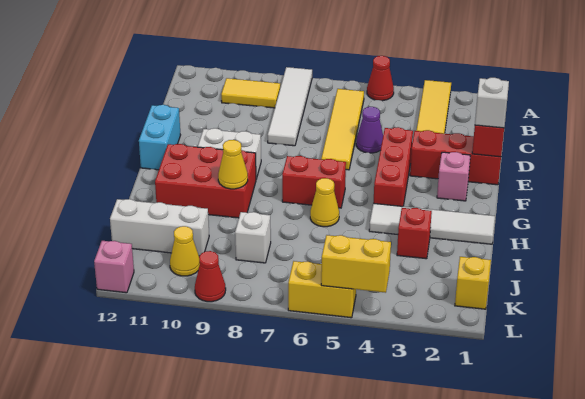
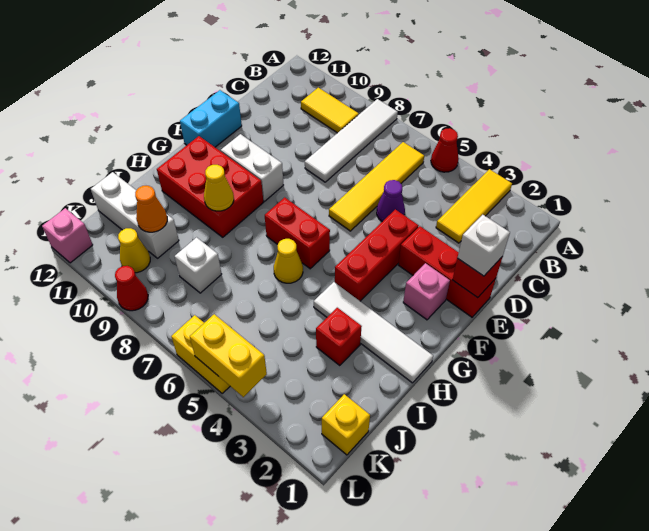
none -> orange cone J10 level 2

